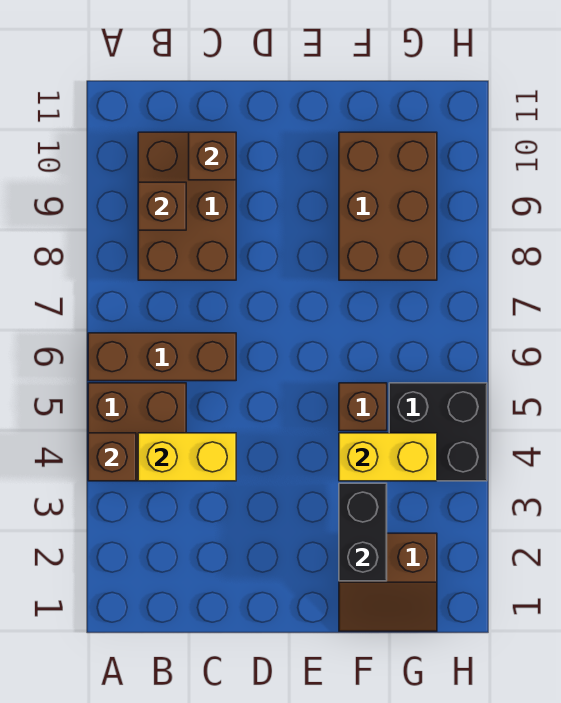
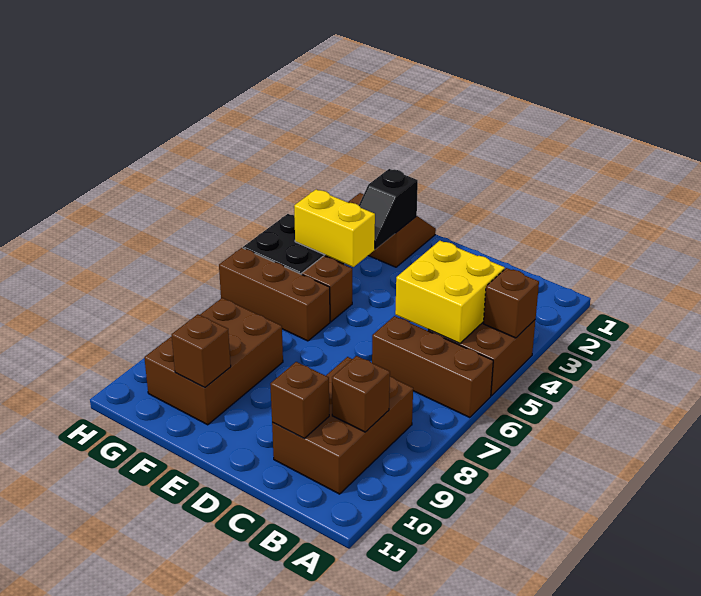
yellow brick B4:C4 level 2 -> yellow brick B4:C5 level 2
black brick F2:F3 level 2 -> black slope F2:F3 level 2 top 2
none -> brown brick F6:H6 level 1
none -> brown brick F10 level 2

